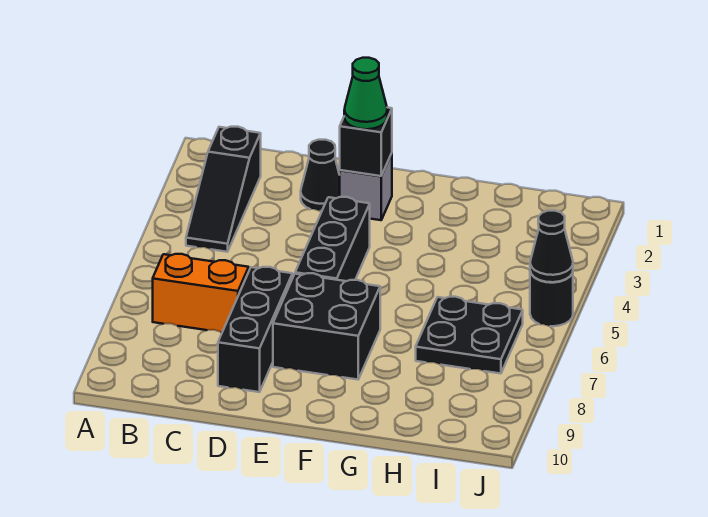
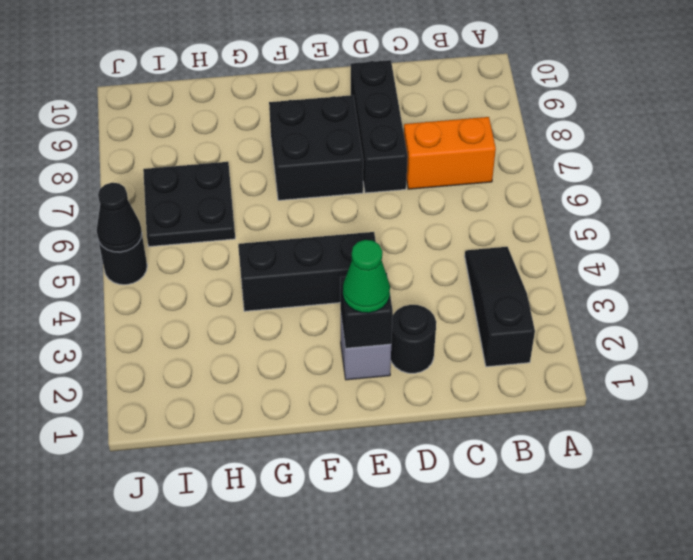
black cone D2 level 1 -> black round brick D2 level 1
black brick E4:E6 level 1 -> black brick E4:G4 level 1

